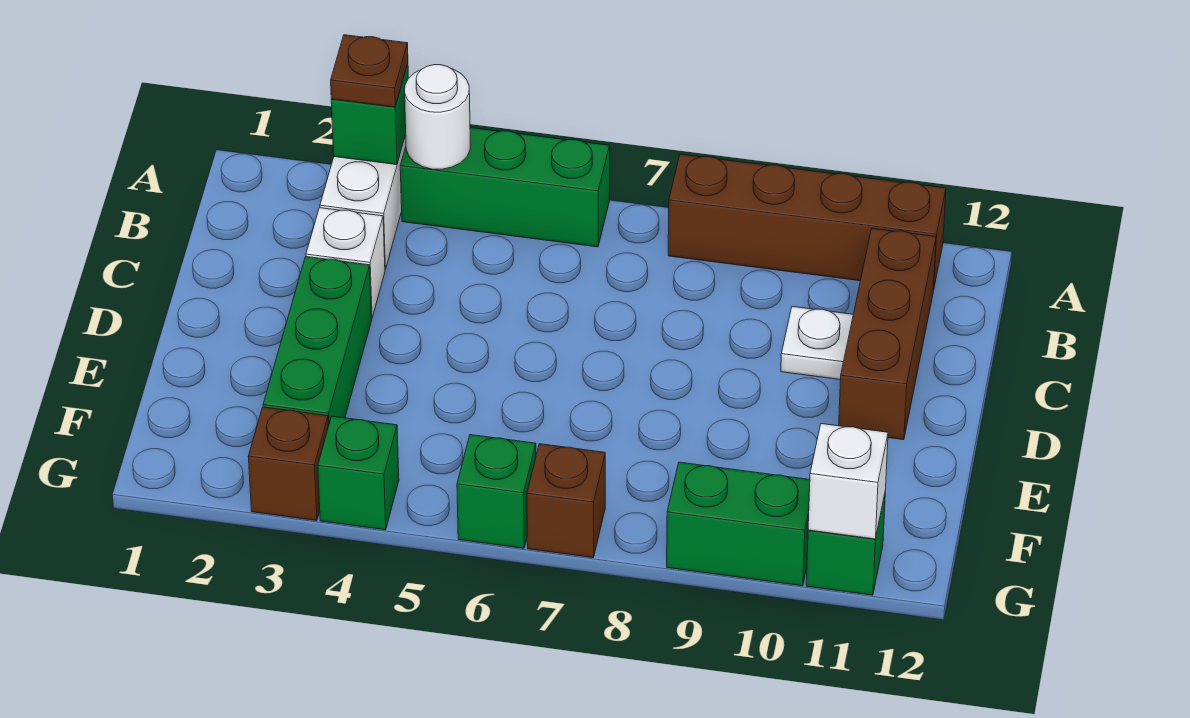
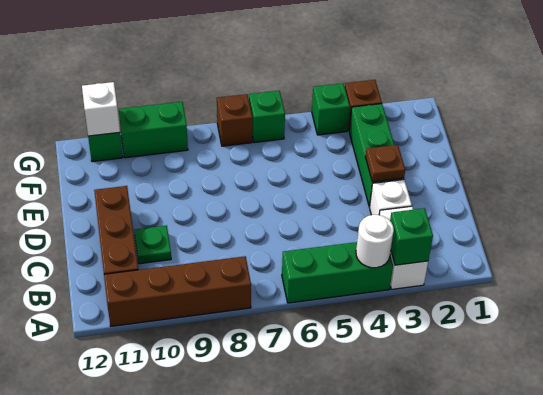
brown plate A3 level 3 -> brown plate D3 level 2
white plate C10 level 1 -> green plate C10 level 1

